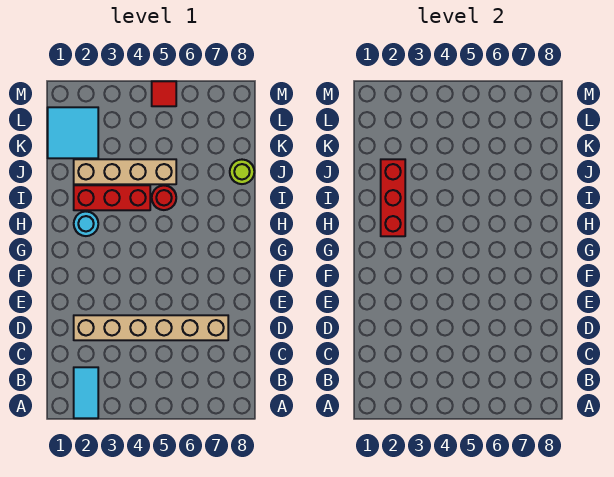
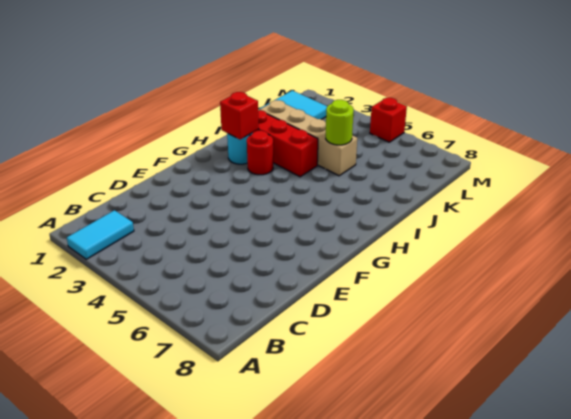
tan brick D2:D7 level 1 -> none
red brick H2:J2 level 2 -> red brick H2 level 2
red round brick I5 level 1 -> red round brick H3 level 1
lime round brick J8 level 1 -> lime round brick J5 level 2
red tile M5 level 1 -> red brick M5 level 1

